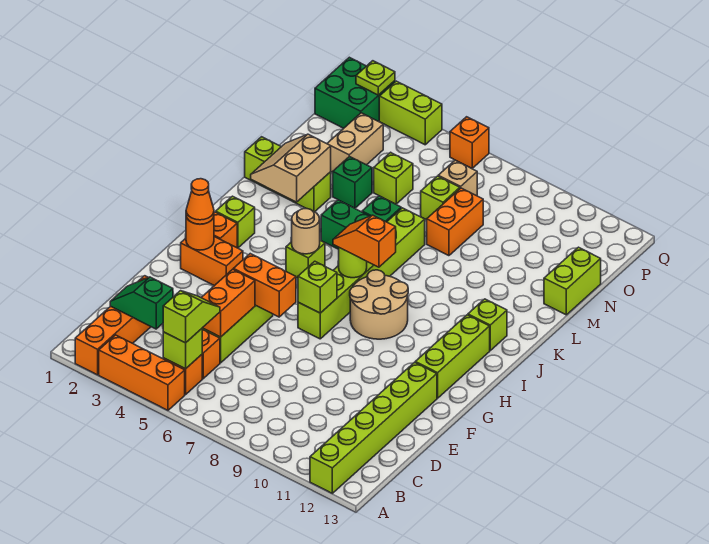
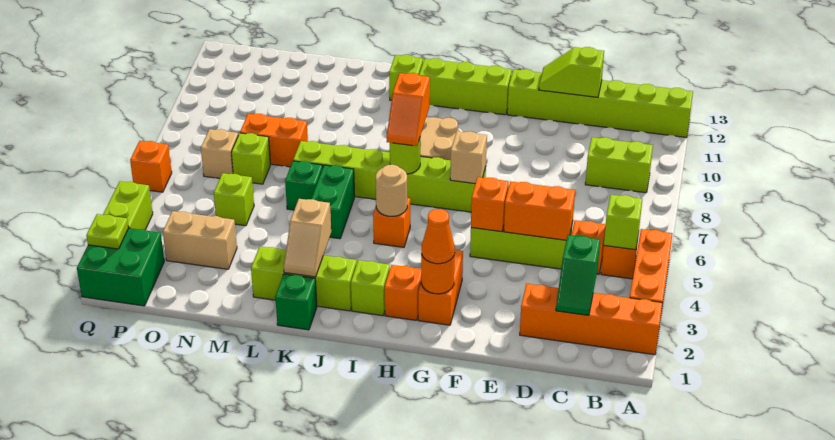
lime slope B5:C5 level 3 top B -> lime slope D12:E12 level 2 top D
orange brick F5:F6 level 2 -> orange brick F5 level 2
lime brick G7 level 2 -> tan brick G7 level 2
lime brick I5 level 1 -> orange brick I5 level 1
tan slope K2:L3 level 2 top 3 -> tan slope K2:K3 level 2 top 3
lime brick L1:L3 level 1 -> lime brick J2:L2 level 1
green brick M4 level 1 -> green brick K1 level 1
lime brick M13:N13 level 1 -> lime brick B9:C9 level 1

